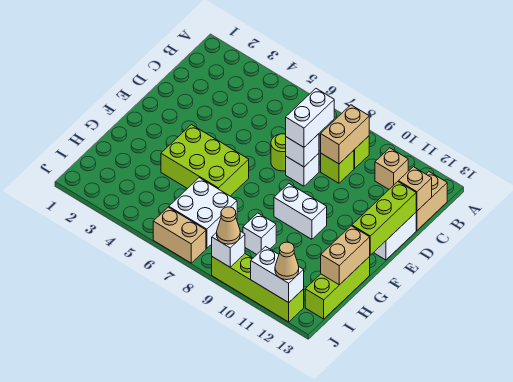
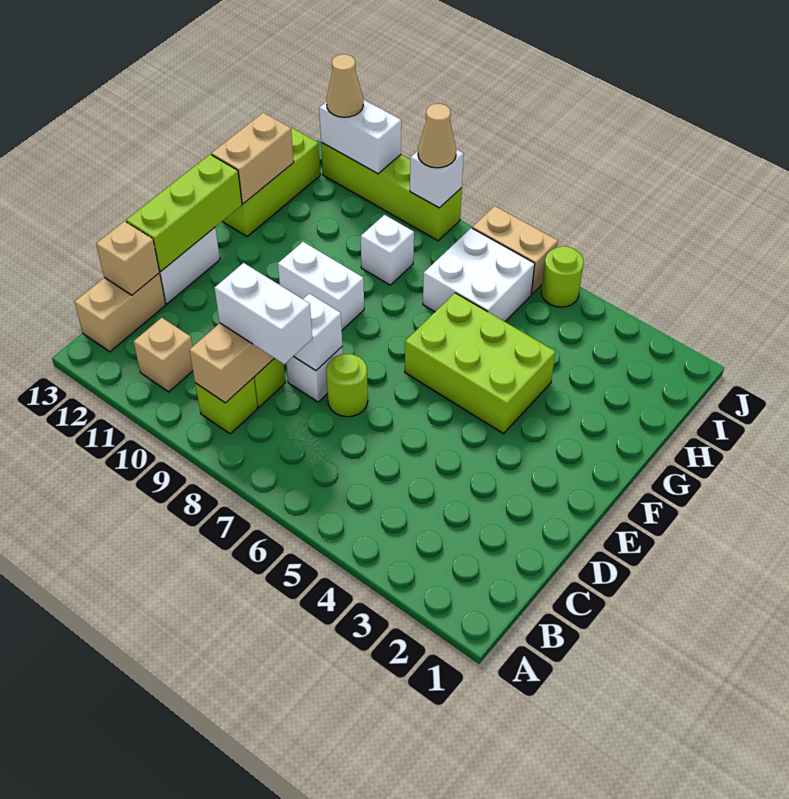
white brick C8:D8 level 3 -> white brick C8:C9 level 3
none -> lime round brick J5 level 1

